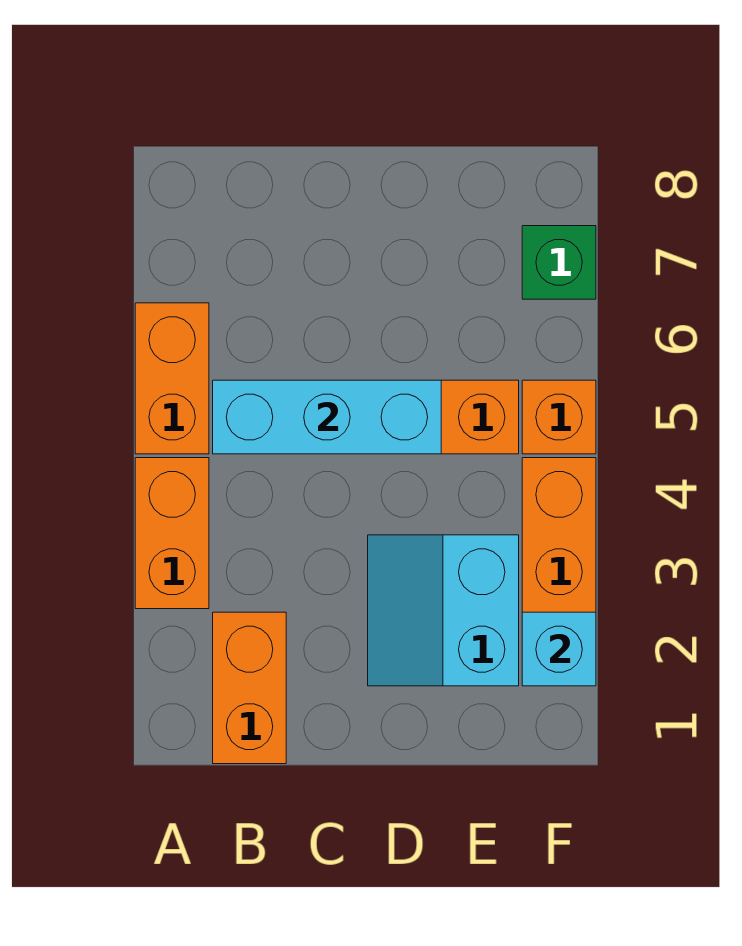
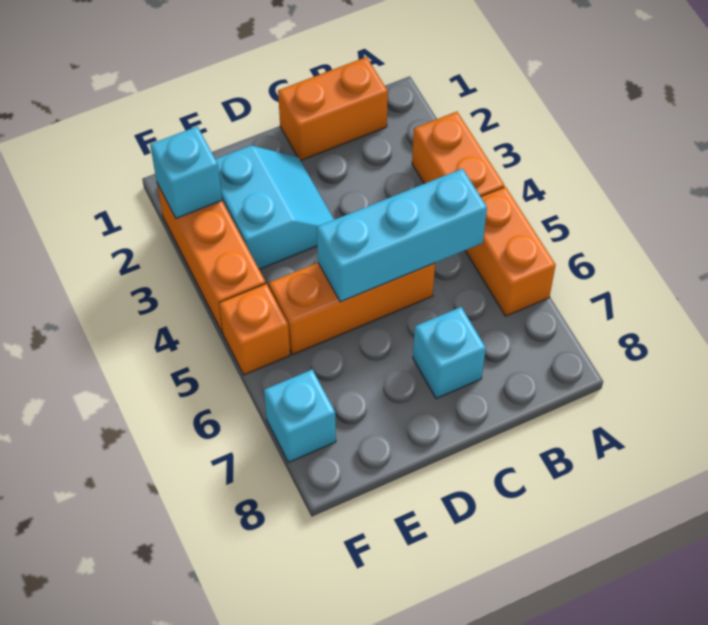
orange brick B1:B2 level 1 -> orange brick B1:C1 level 1
none -> cyan brick C7 level 1
green brick F7 level 1 -> cyan brick F7 level 1

